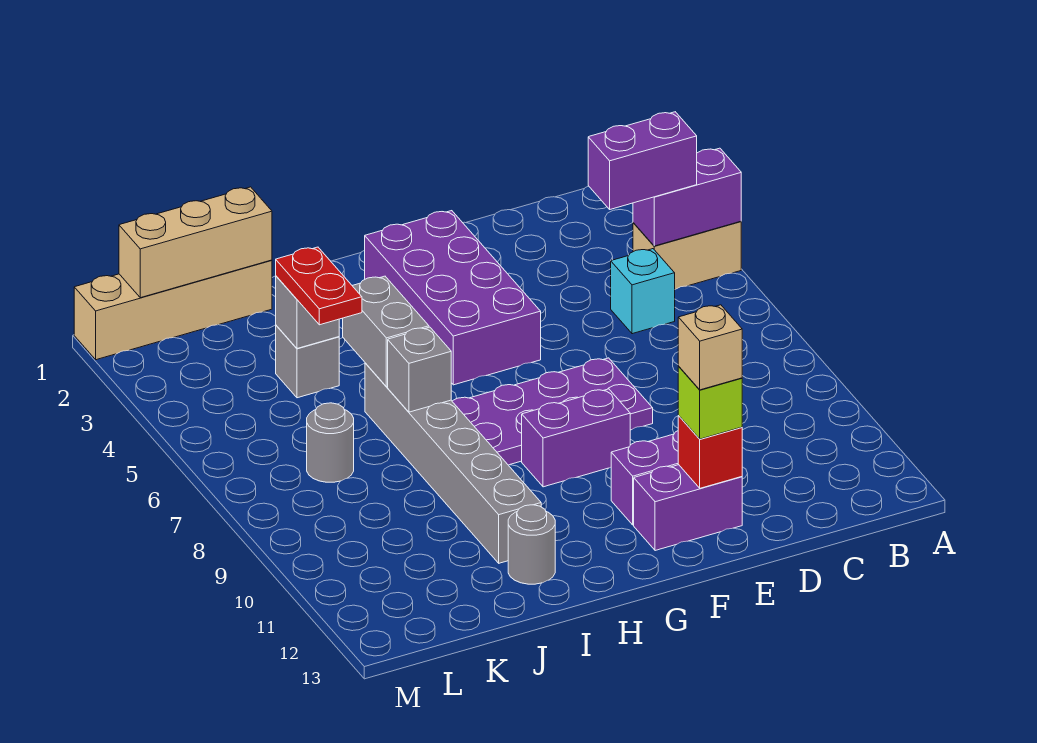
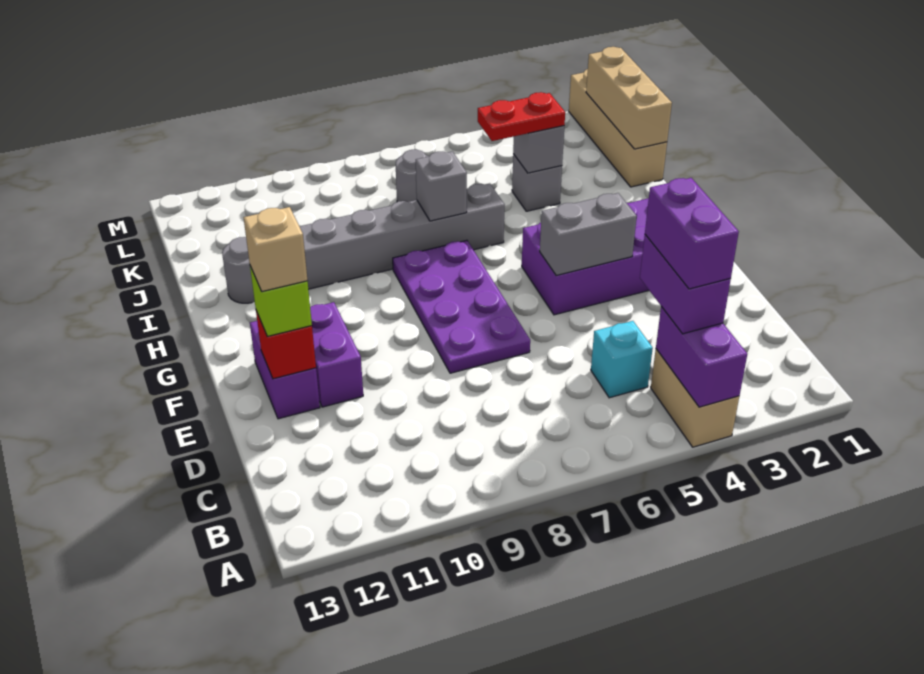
purple brick F9:G9 level 1 -> purple brick B4:C4 level 4
grey brick I5:I6 level 2 -> grey brick F4:F5 level 2

